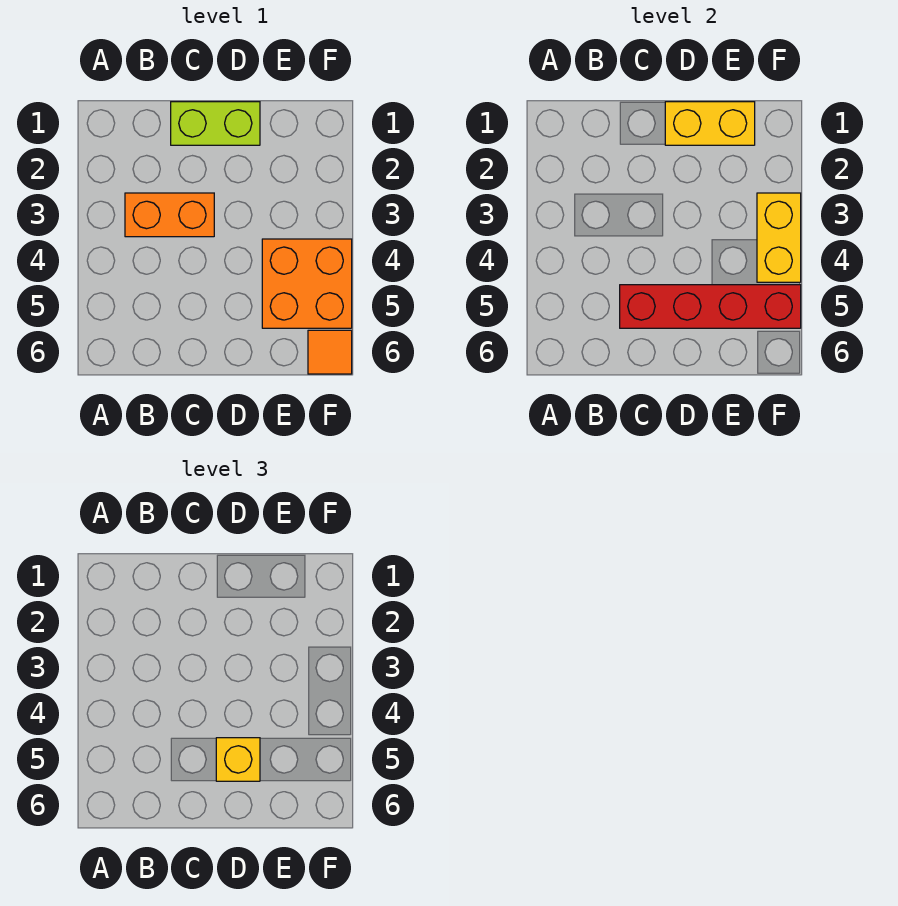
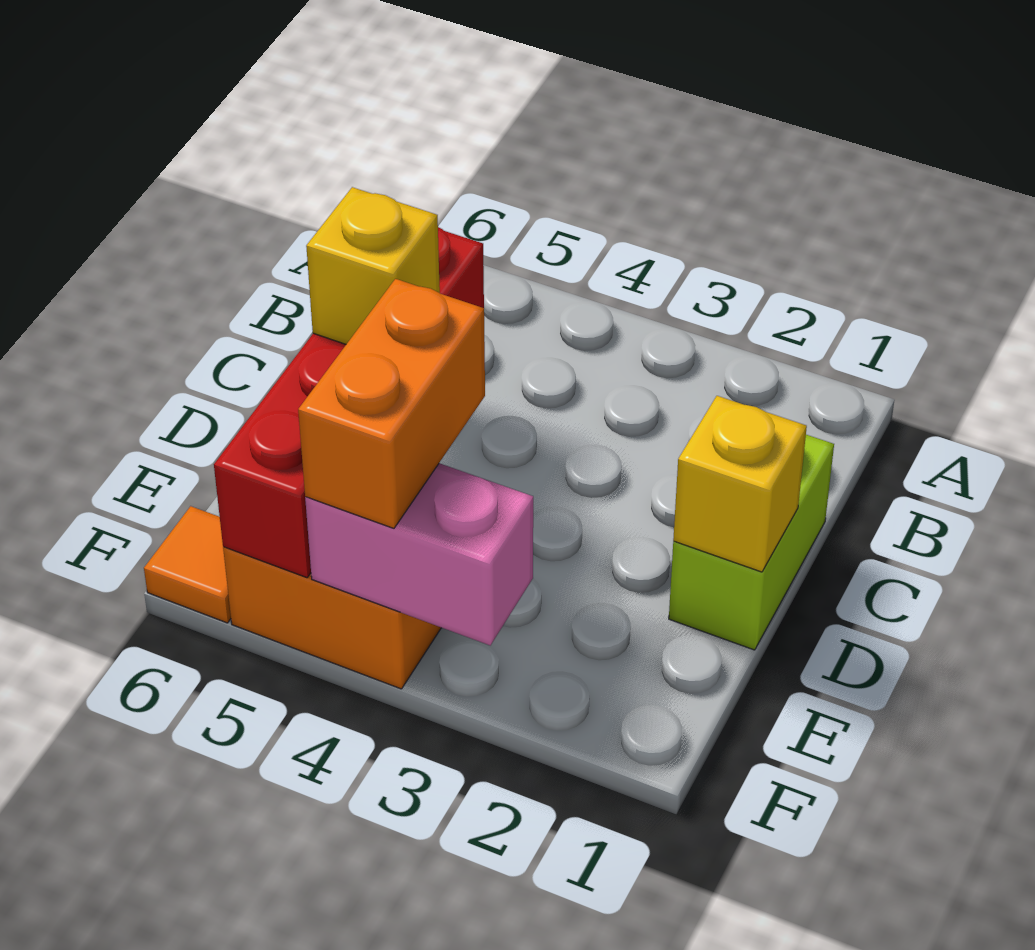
orange brick B3:C3 level 1 -> orange brick E4:F4 level 3
yellow brick D1:E1 level 2 -> yellow brick D1 level 2
yellow brick F3:F4 level 2 -> pink brick F3:F4 level 2

